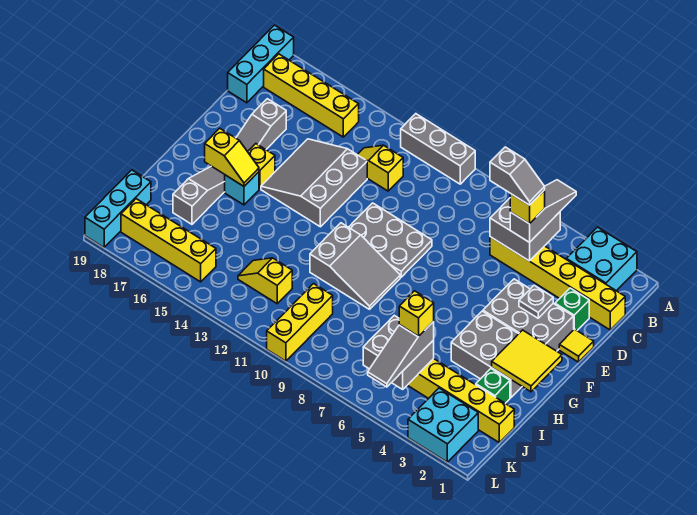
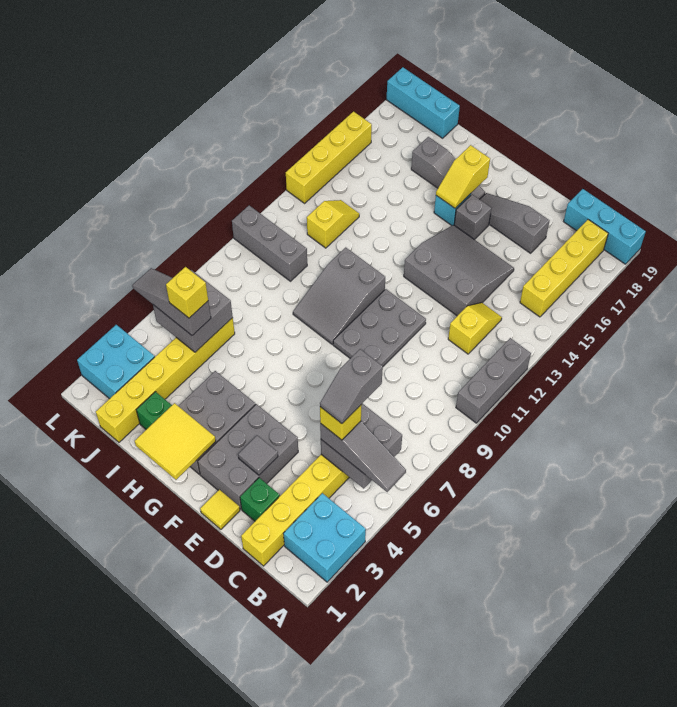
grey plate E3 level 2 -> grey tile E3 level 2
yellow brick F16 level 1 -> grey brick F16 level 1
yellow brick J10:L10 level 1 -> grey brick J10:L10 level 1
yellow brick K15:K18 level 1 -> yellow brick L13:L16 level 1

